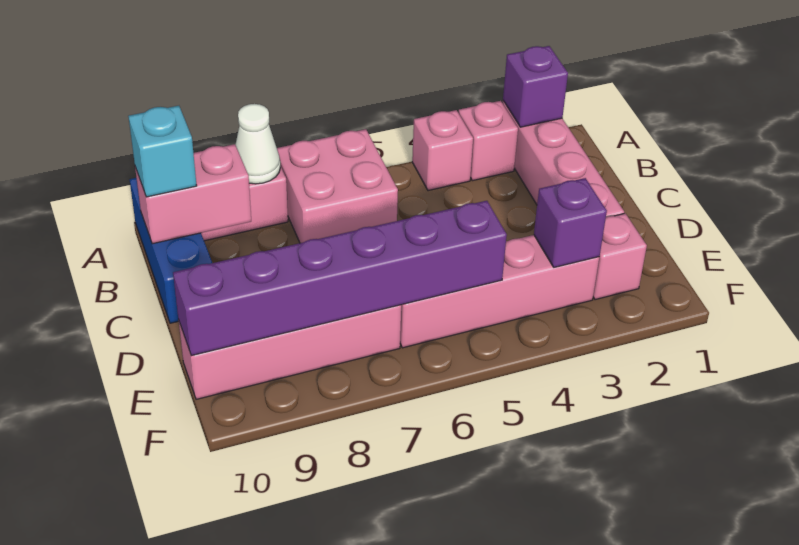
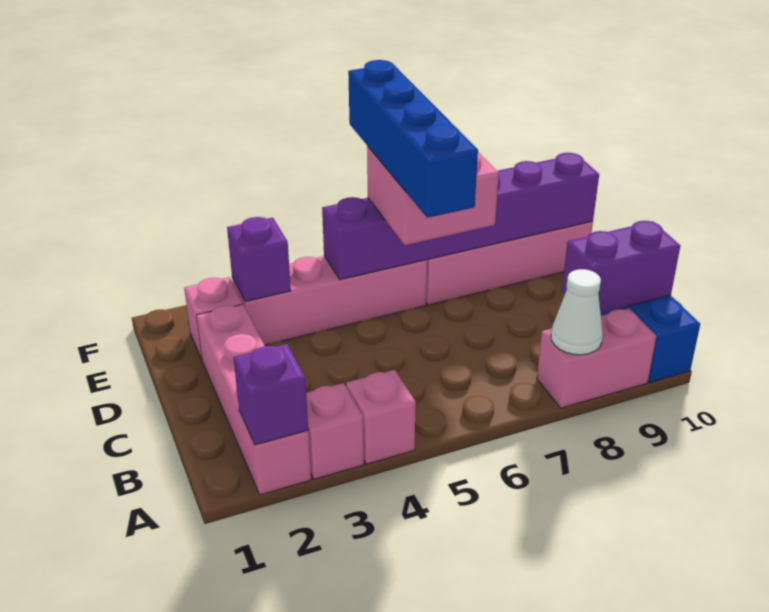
pink brick A6:B7 level 1 -> pink brick D6:E7 level 3
pink brick B9:B10 level 2 -> purple brick B9:B10 level 2
cyan brick B10 level 3 -> none
none -> blue brick C6:F6 level 4

